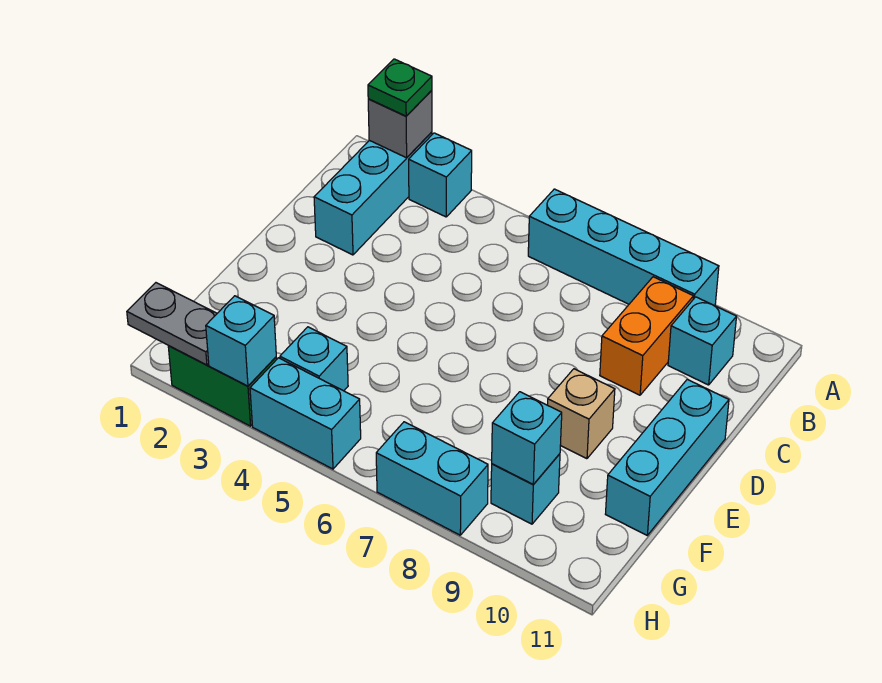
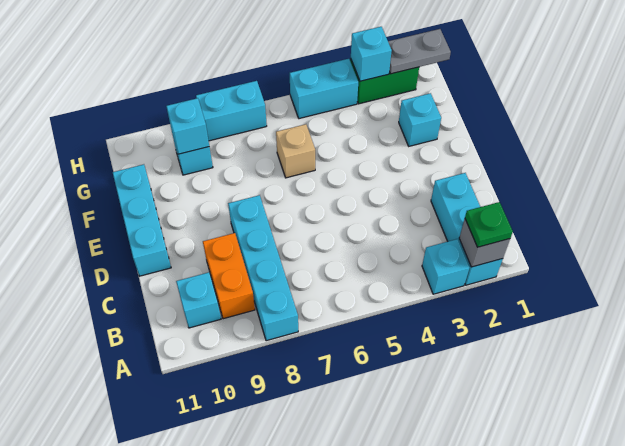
cyan brick A6:A9 level 1 -> cyan brick A8:D8 level 1
tan brick E9 level 1 -> tan brick F6 level 1
cyan brick G4 level 1 -> cyan brick F2 level 1

